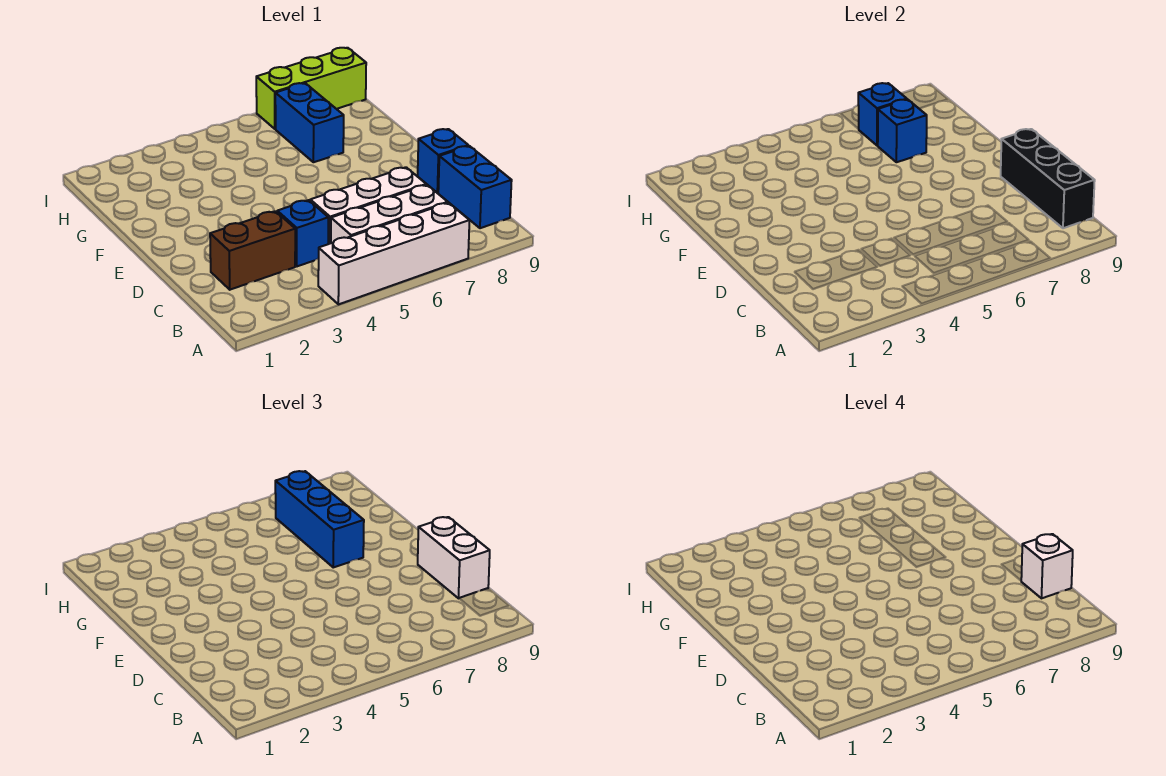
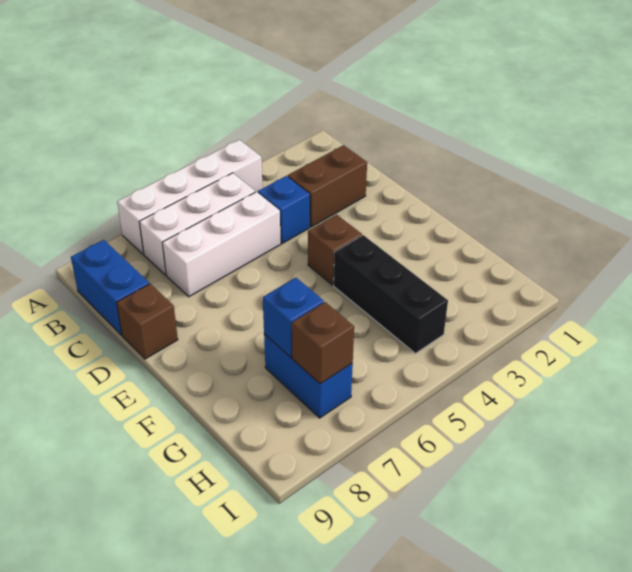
black brick B9:D9 level 2 -> black brick F4:H4 level 1
white brick C9:D9 level 3 -> none
white brick C9 level 4 -> none
blue brick D9 level 1 -> brown brick D9 level 1
none -> brown brick E4 level 1
blue brick F7:H7 level 3 -> none
blue brick H7 level 2 -> brown brick H7 level 2
lime brick I7:I9 level 1 -> none

